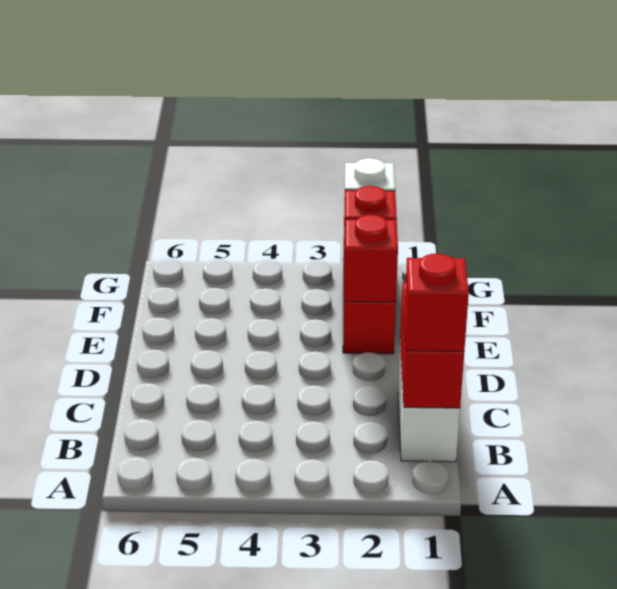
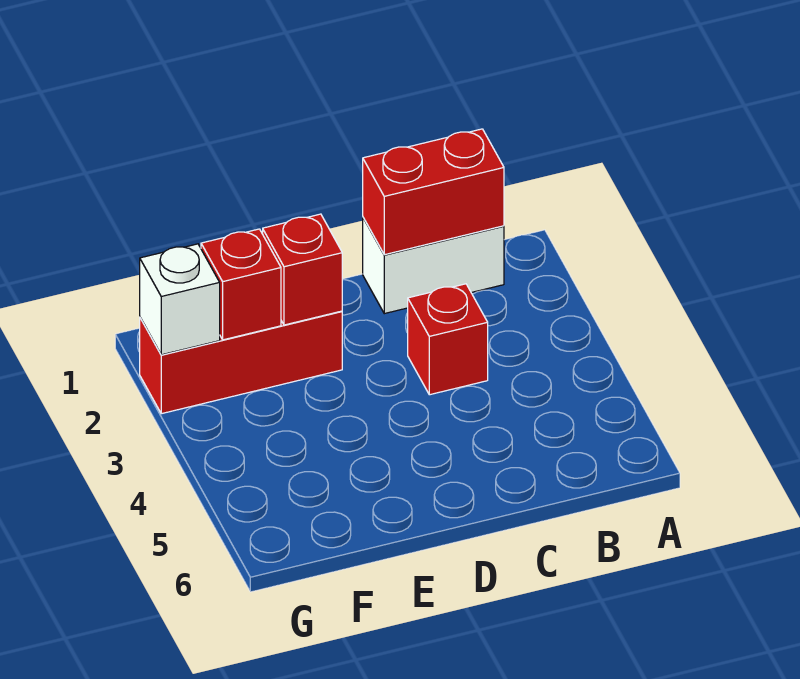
red brick B1 level 3 -> red brick C3 level 1

